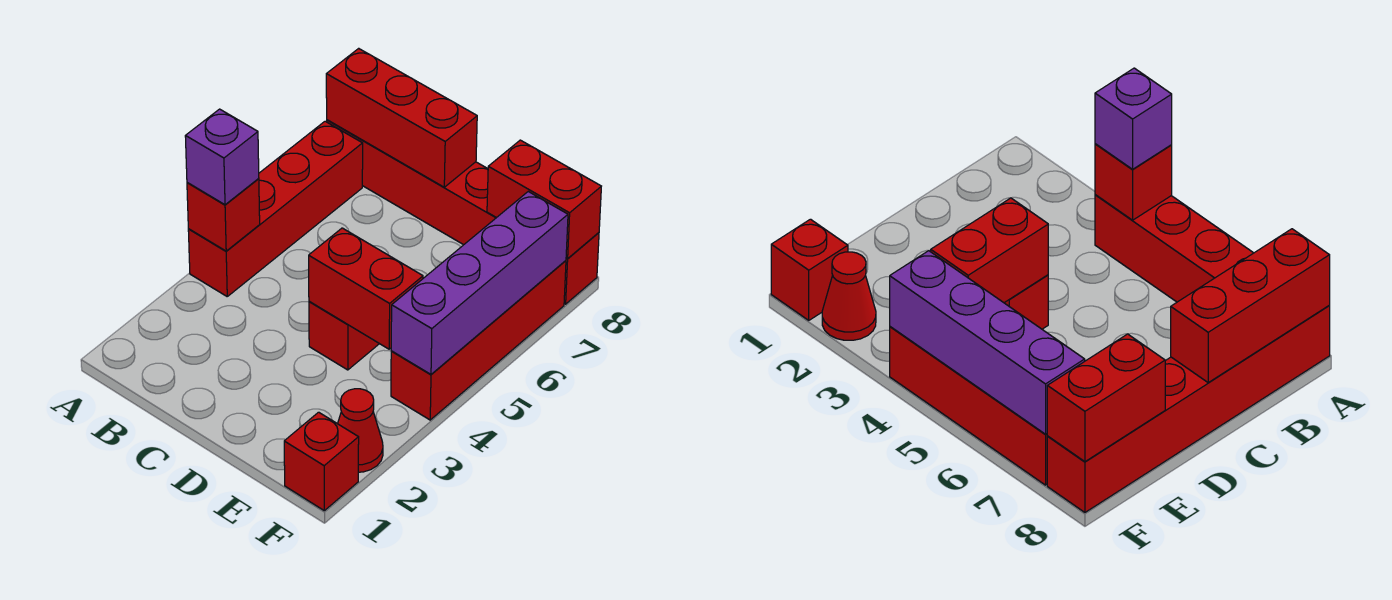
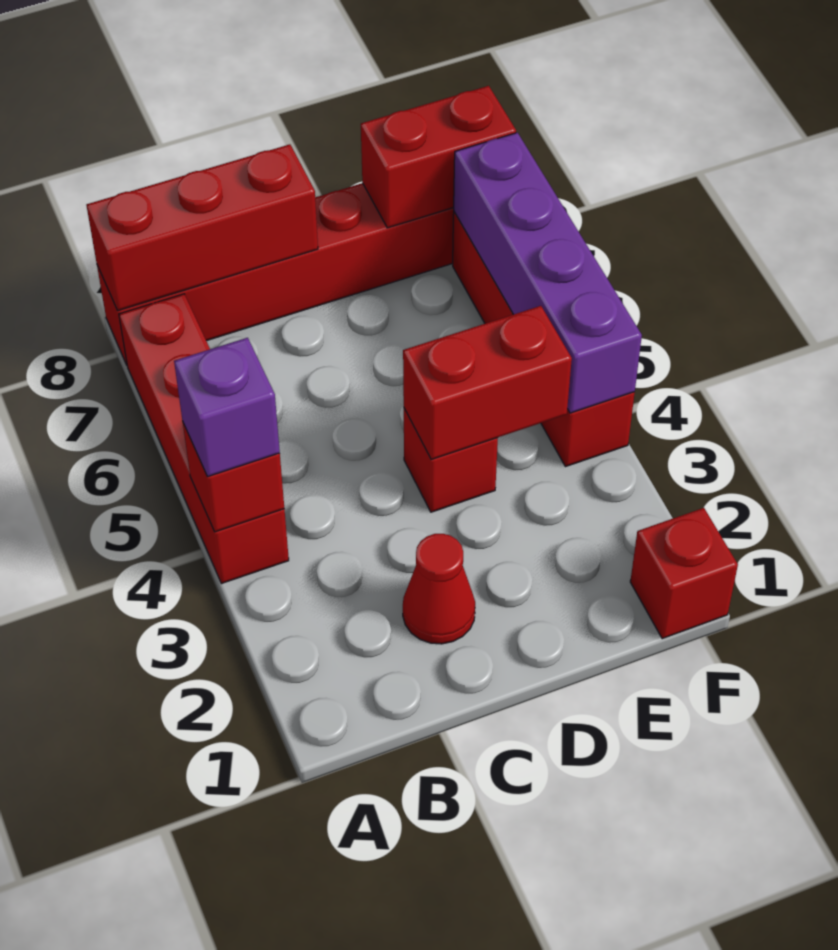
red cone F2 level 1 -> red cone C2 level 1

